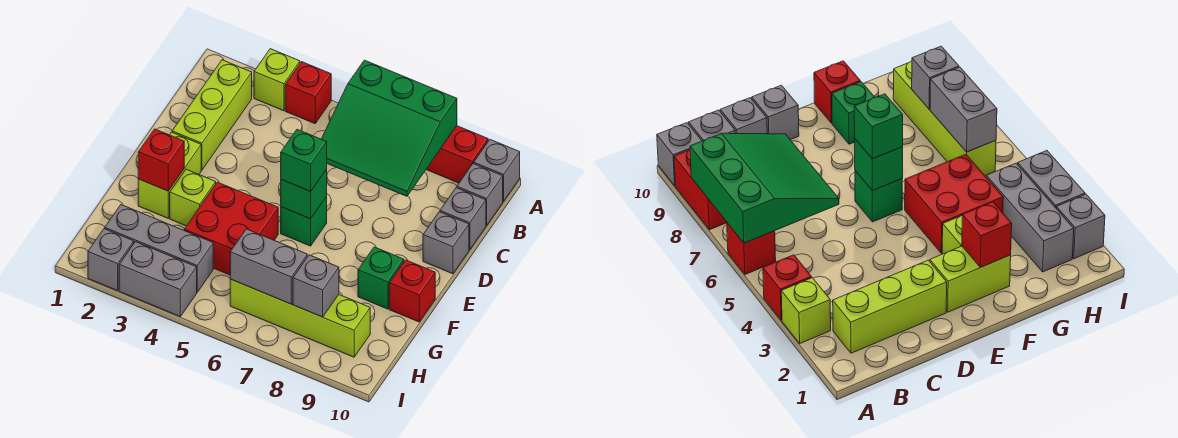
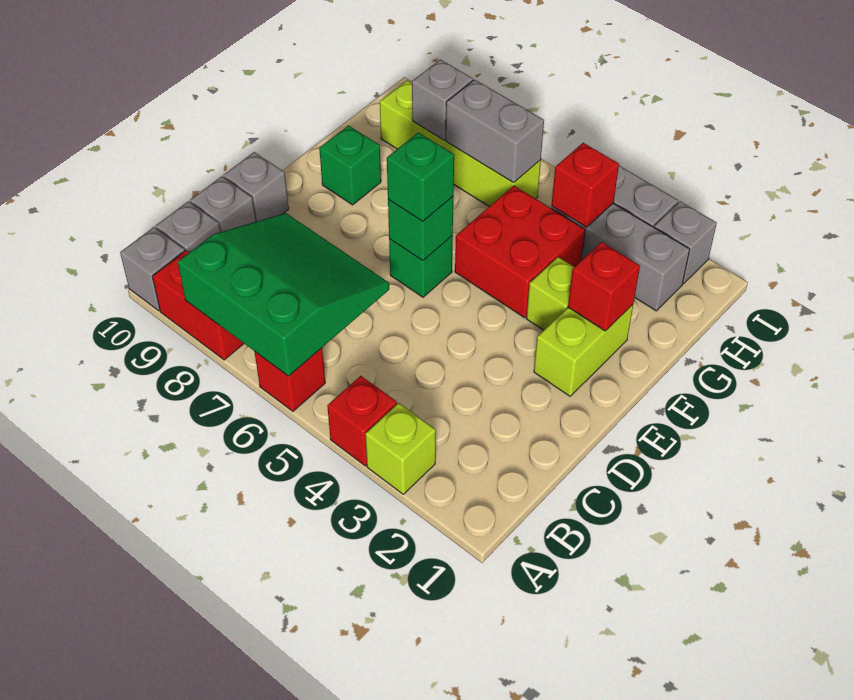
lime brick B2:D2 level 1 -> none
red brick F10 level 1 -> red brick H4 level 2

